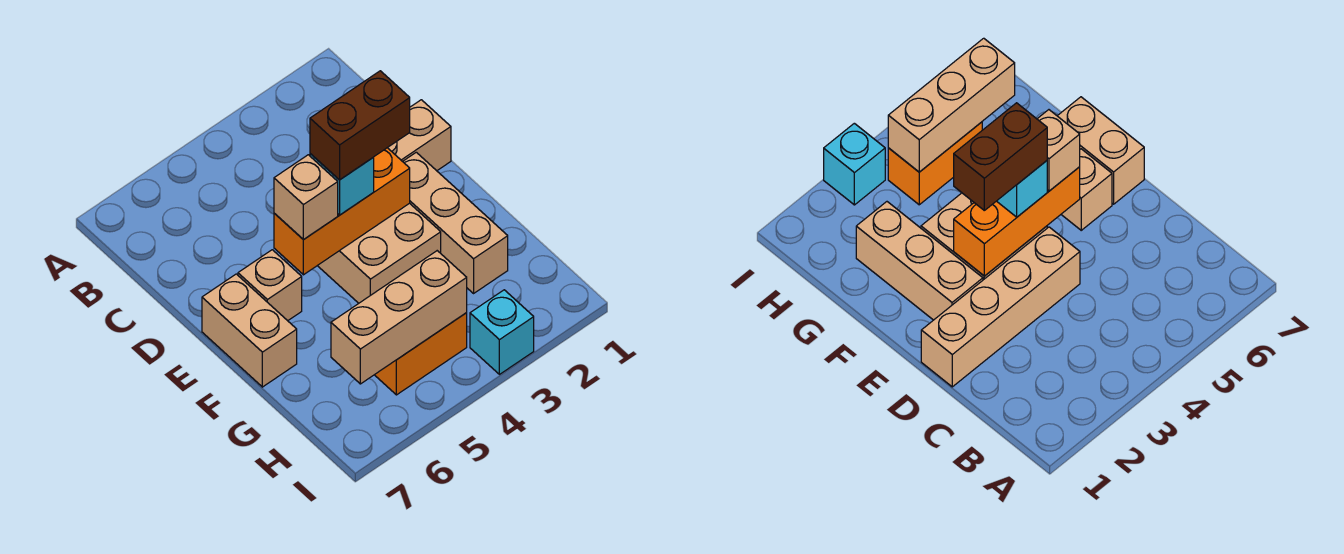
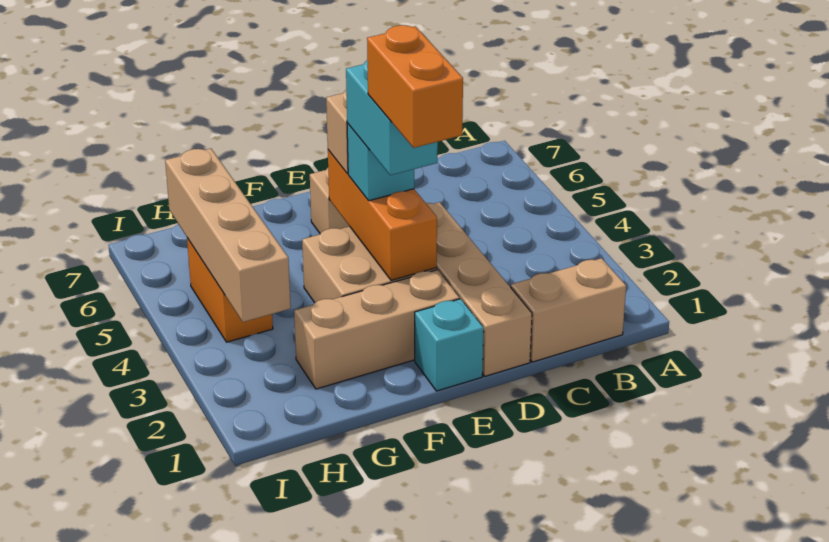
none -> orange brick E2:E3 level 5
brown brick E3:E4 level 4 -> cyan brick E3:E4 level 4
tan brick E7:F7 level 1 -> tan brick B1:C1 level 1
tan brick H4:H6 level 2 -> tan brick H3:H6 level 2
cyan brick I3 level 1 -> cyan brick E1 level 1

